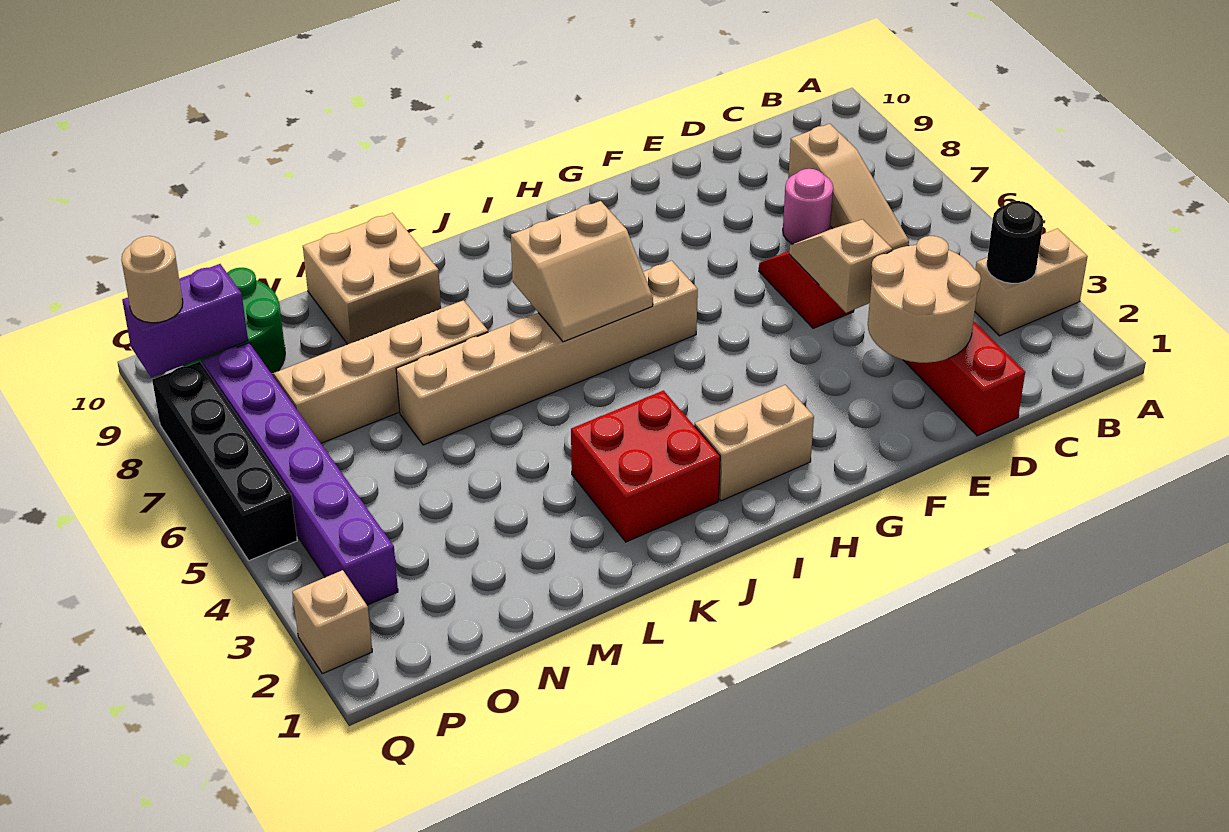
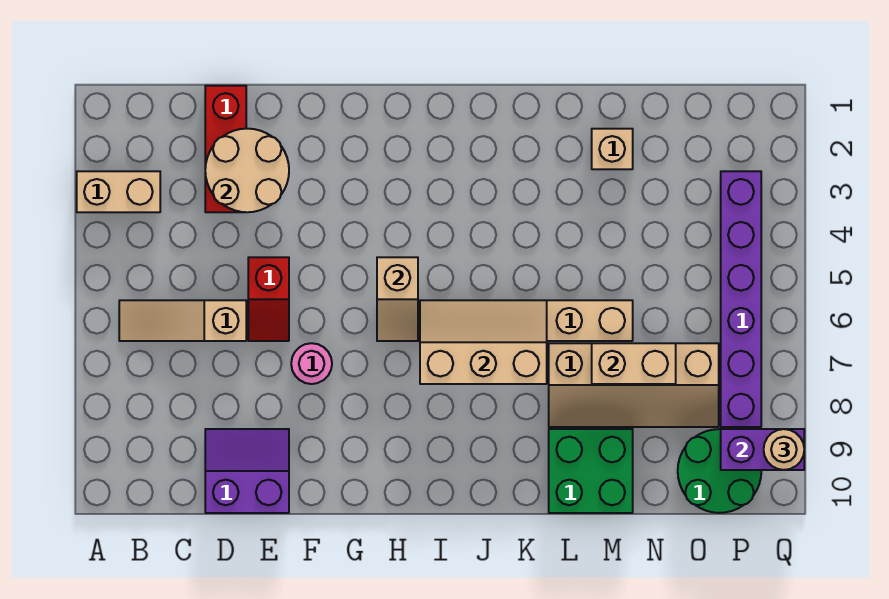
black round brick B3 level 2 -> none
tan slope C6:C8 level 1 top 8 -> tan slope B6:D6 level 1 top D
pink round brick D7 level 1 -> pink round brick F7 level 1
none -> purple slope D9:E10 level 1 top 10
tan slope E4:E5 level 2 top 4 -> tan slope H5:H6 level 2 top 5
tan brick H2:I2 level 1 -> tan brick M7:N7 level 2
tan slope I6:J7 level 2 top 7 -> tan slope I6:K7 level 2 top 7
red brick J2:K3 level 1 -> none
tan brick L9:M10 level 1 -> green brick L9:M10 level 1
tan brick Q2 level 1 -> tan brick M2 level 1
black brick Q5:Q8 level 1 -> none

